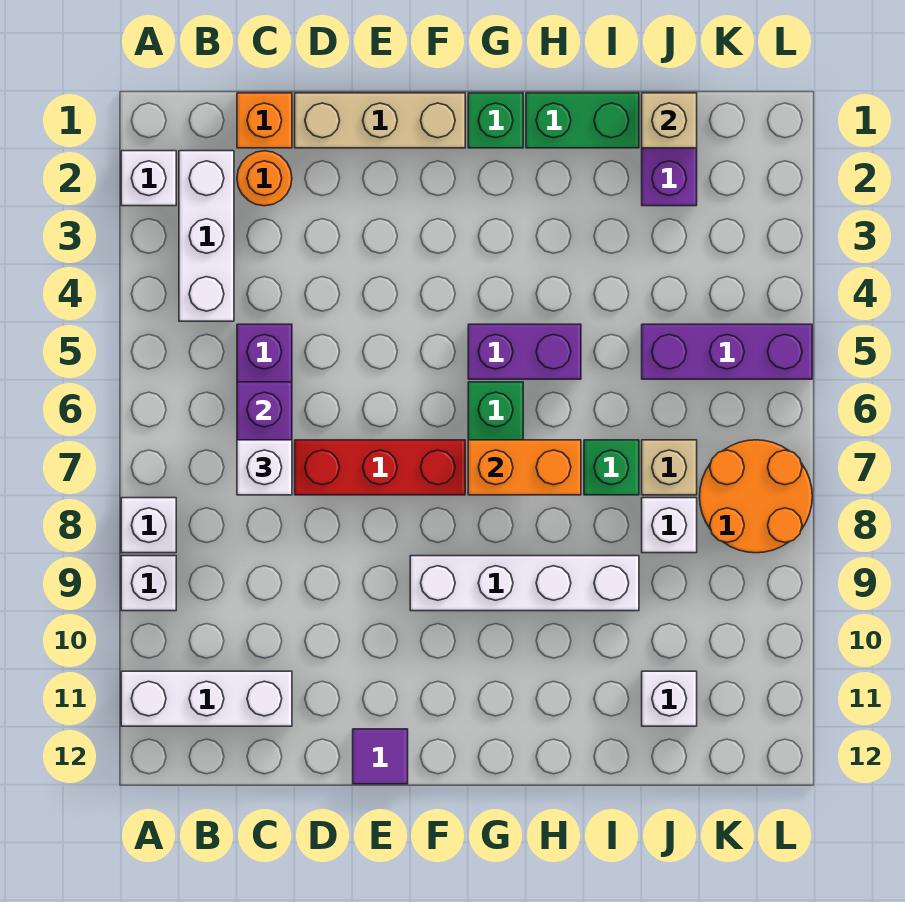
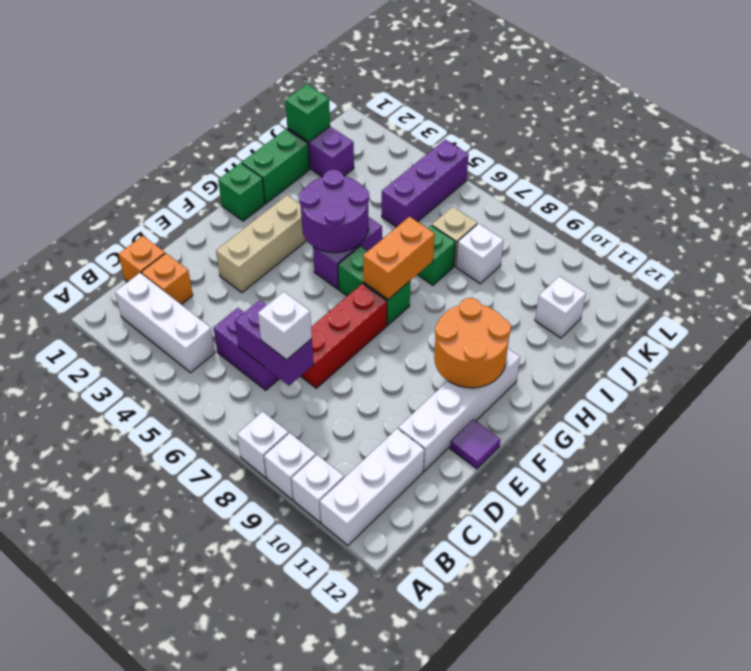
white brick A2 level 1 -> white brick A10 level 1
orange round brick C2 level 1 -> orange brick C2 level 1
tan brick D1:F1 level 1 -> tan brick E3:G3 level 1
white brick F9:I9 level 1 -> white brick D11:G11 level 1
none -> purple round brick G4:H5 level 2
tan brick J1 level 2 -> green brick J1 level 2
orange round brick K7:L8 level 1 -> orange round brick F10:G11 level 2

